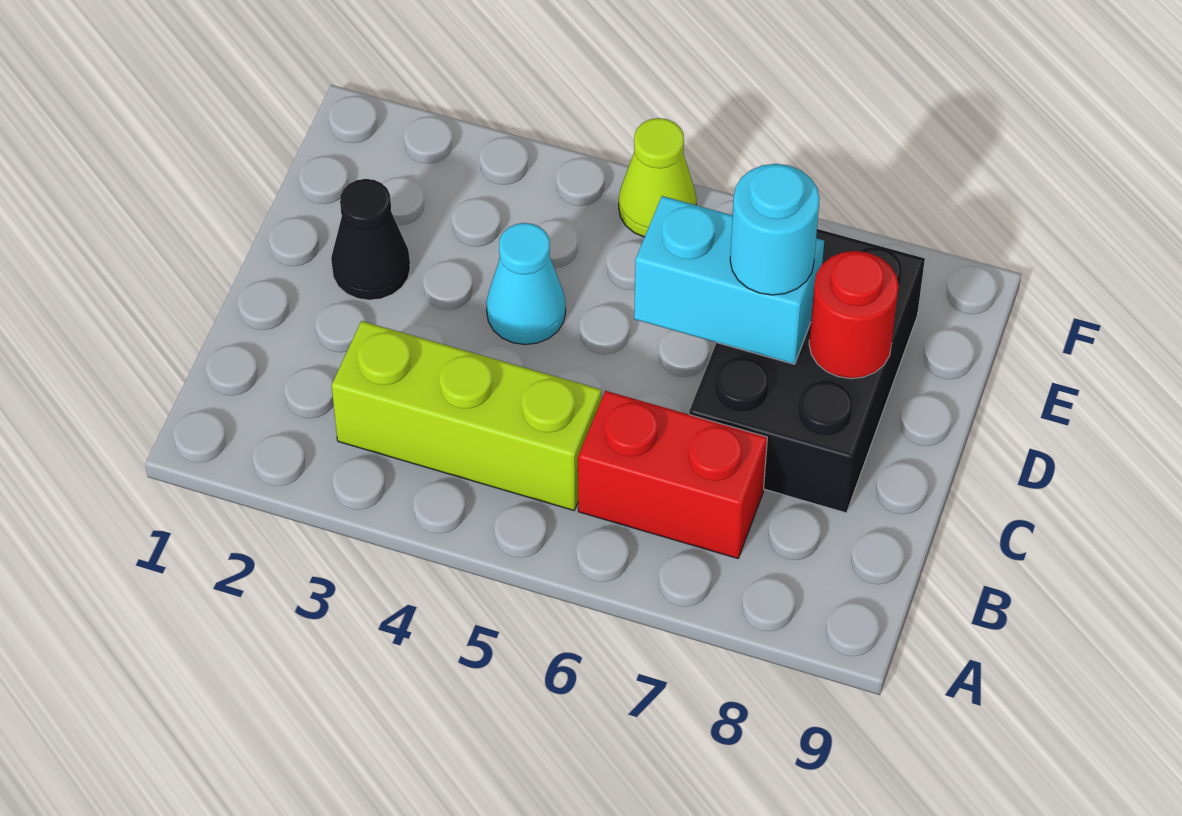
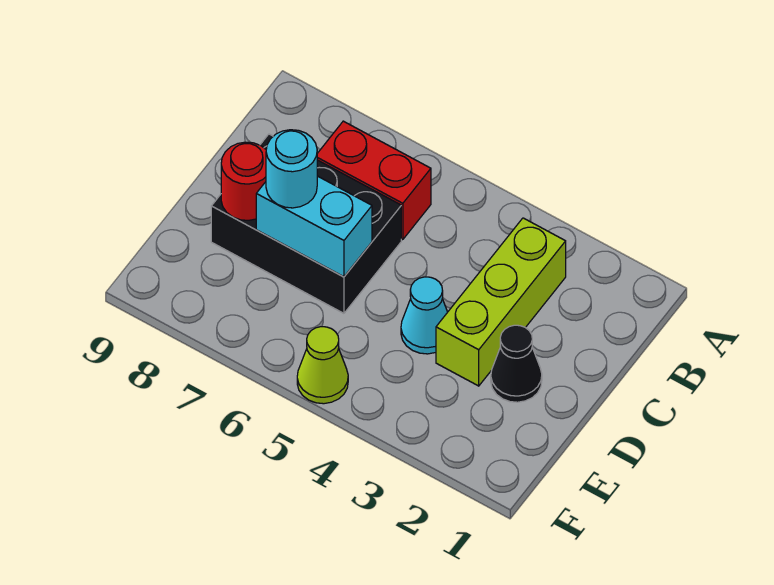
lime brick B3:B5 level 1 -> lime brick B3:D3 level 1
black brick C7:E8 level 1 -> black brick C6:D8 level 1

